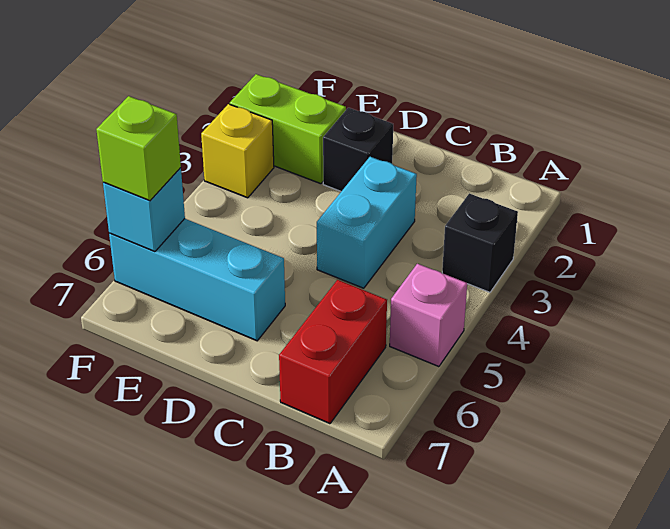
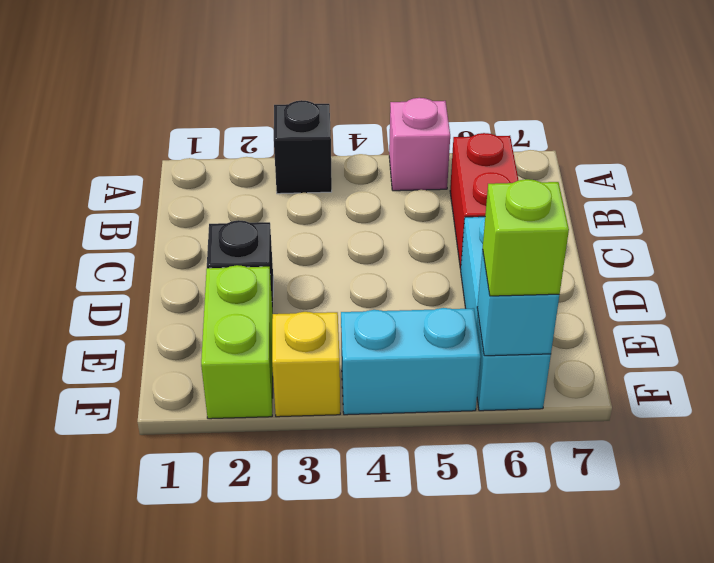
red brick B6:B7 level 1 -> red brick B6:C6 level 1
cyan brick C3:C4 level 1 -> cyan brick F4:F5 level 1

